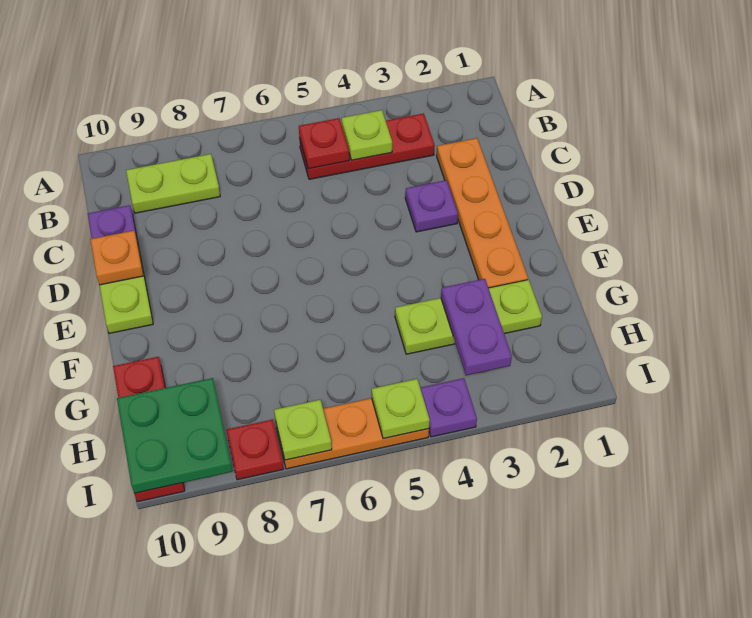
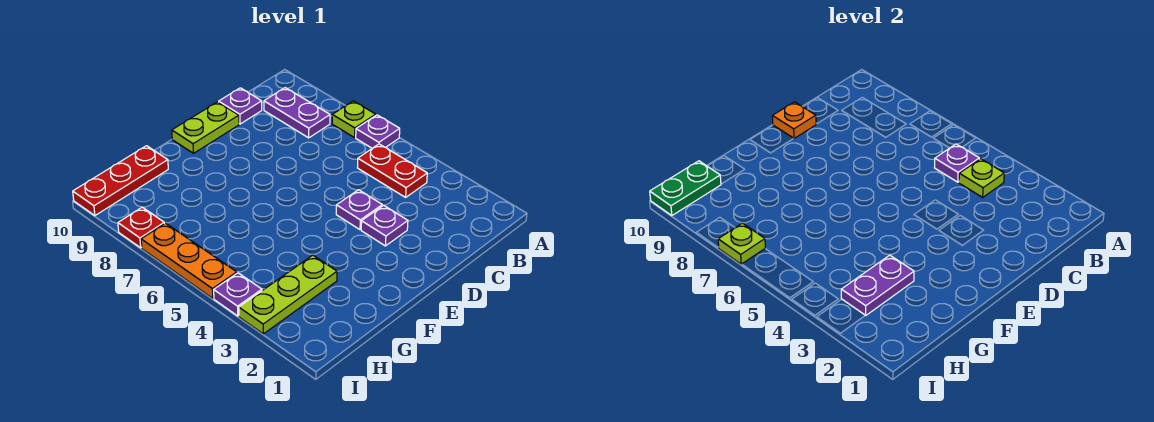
none -> purple plate A6 level 1
red plate B3:B5 level 1 -> red plate B4:B5 level 1
red plate B5 level 2 -> purple plate B5 level 2
lime plate B8:B9 level 1 -> purple plate B8:B9 level 1
orange plate C2:F2 level 1 -> none
none -> purple plate D4 level 1
lime plate G2:G4 level 1 -> lime plate G3:I3 level 1
green plate H9:I10 level 2 -> green plate H10:I10 level 2
lime plate I5 level 2 -> lime plate A7 level 1

